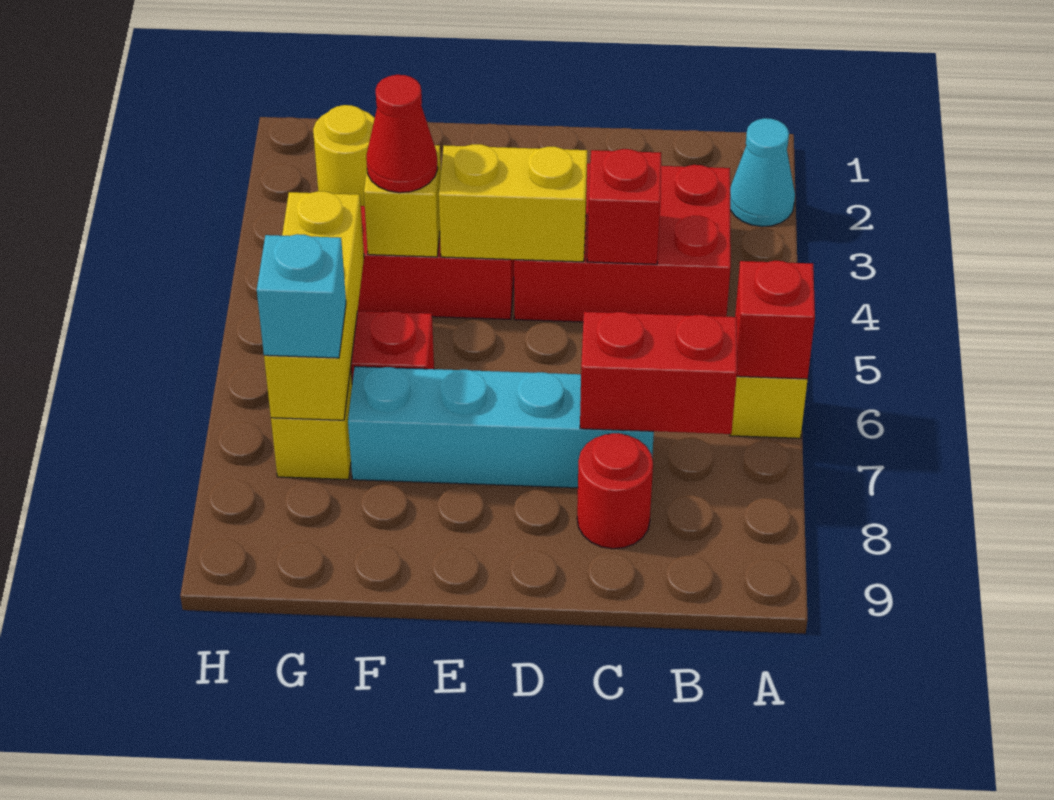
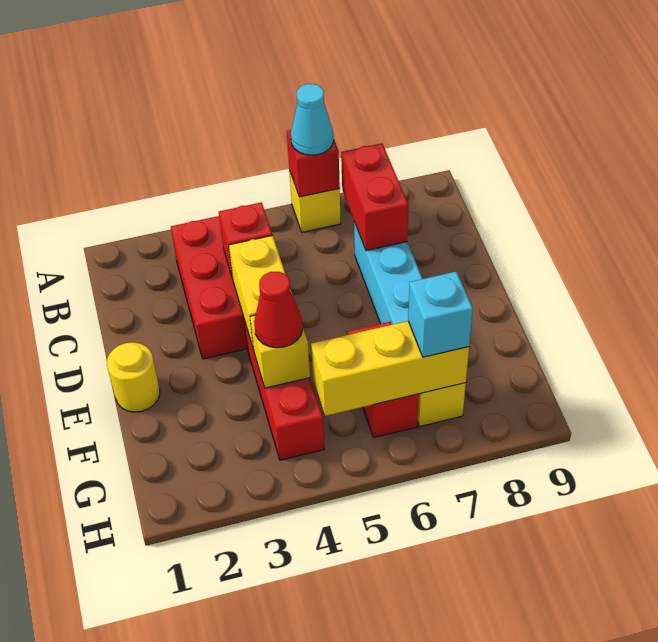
cyan cone A2 level 1 -> cyan cone A6 level 3
red round brick C8 level 1 -> none
yellow round brick G2 level 1 -> yellow round brick E1 level 1

